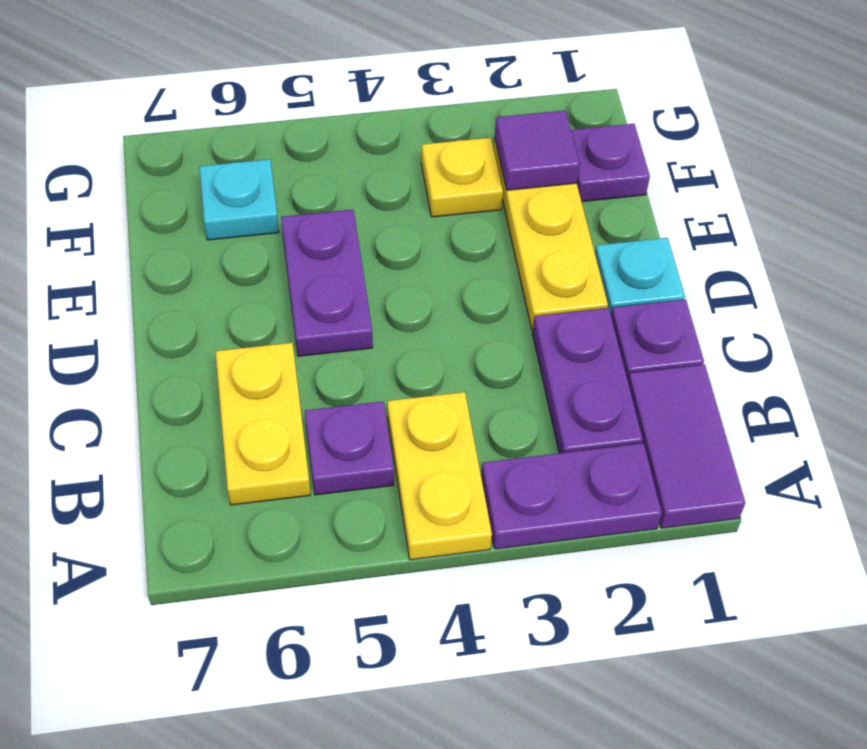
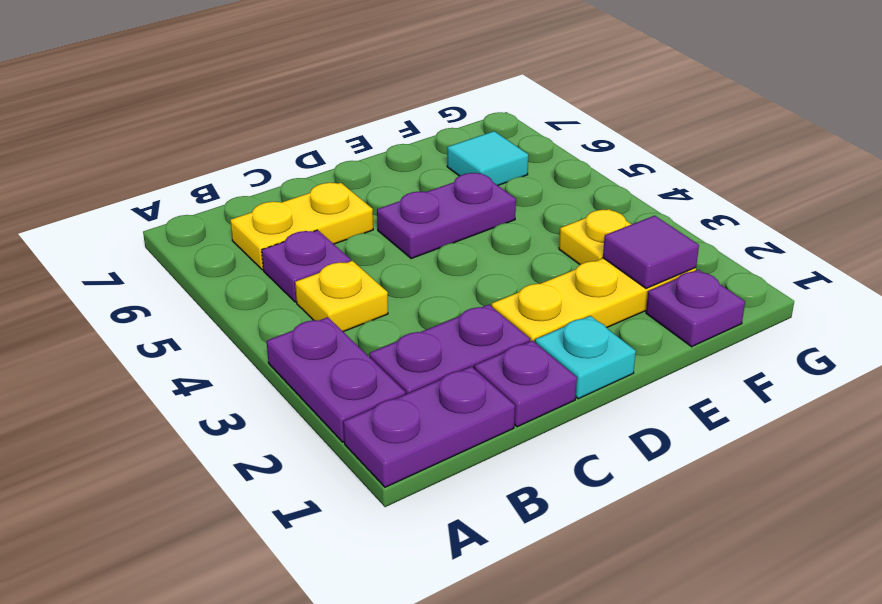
purple tile A1:B1 level 1 -> purple plate A1:B1 level 1
yellow plate A4:B4 level 1 -> yellow plate B4 level 1
cyan plate F6 level 1 -> cyan tile F6 level 1

